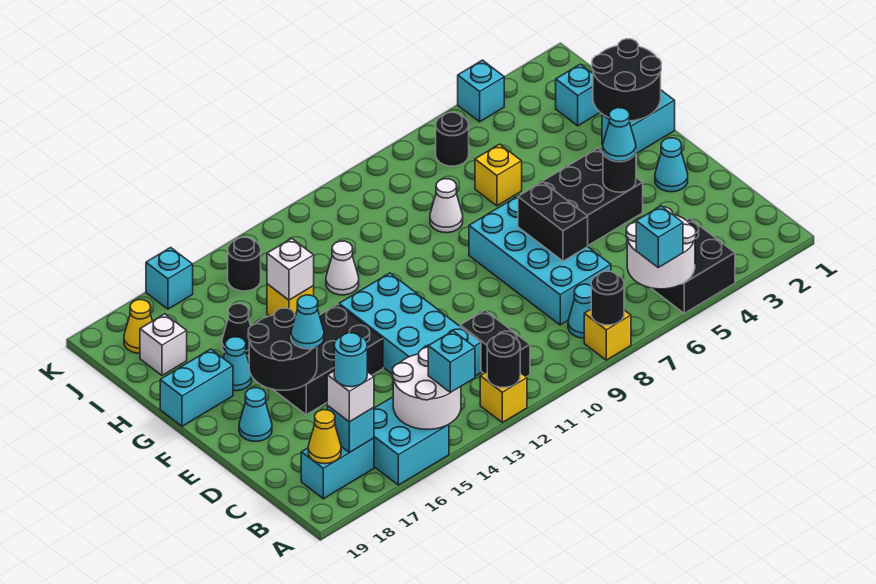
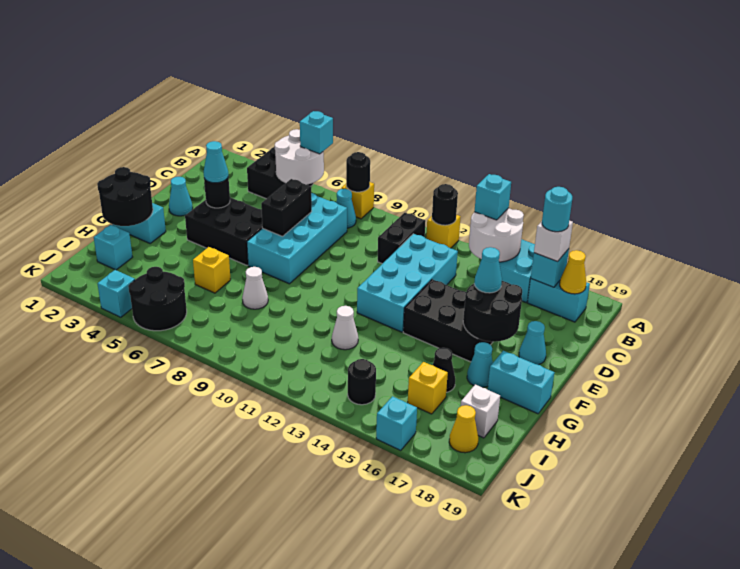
yellow brick H14 level 1 -> yellow brick I16 level 1
white brick H14 level 2 -> none
black round brick J6 level 1 -> black round brick J5:K6 level 1

